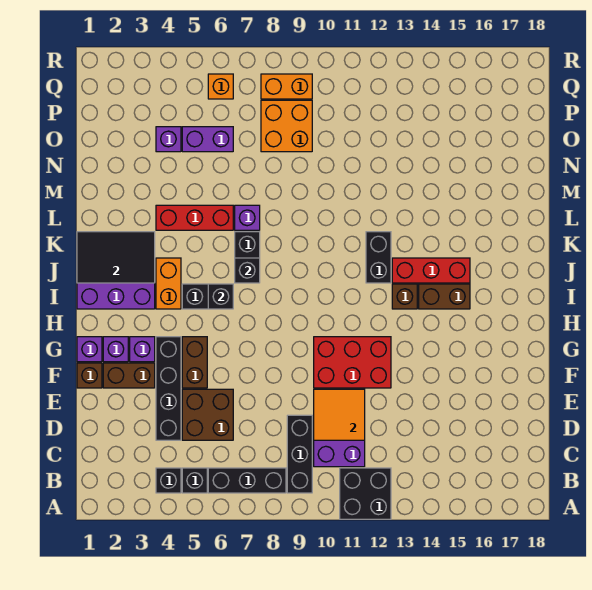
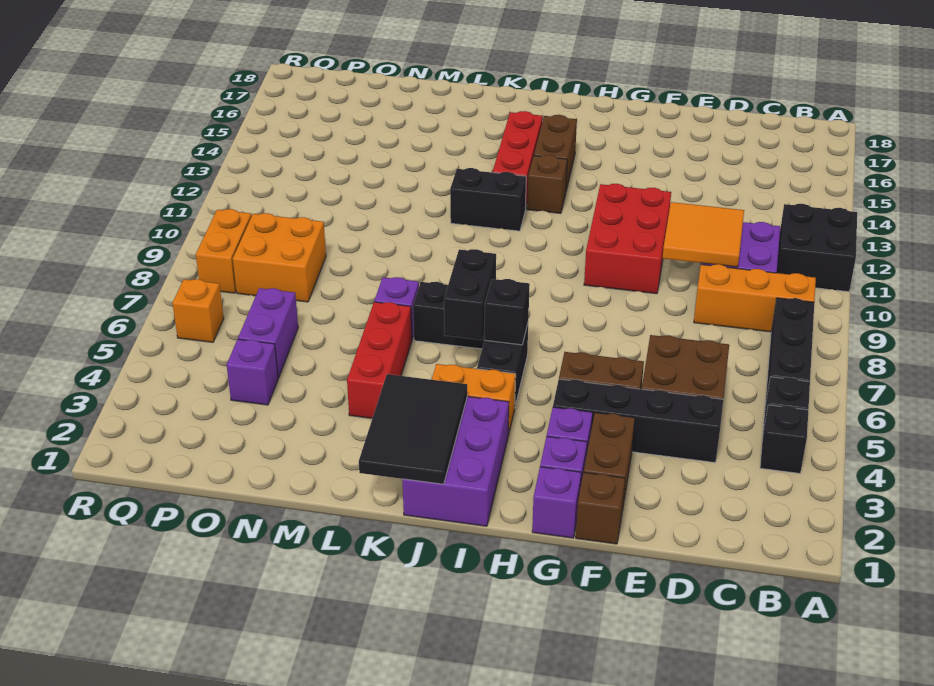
black brick B9:D9 level 1 -> orange brick B9:D9 level 1
black brick J7 level 2 -> black brick J6:J7 level 2

